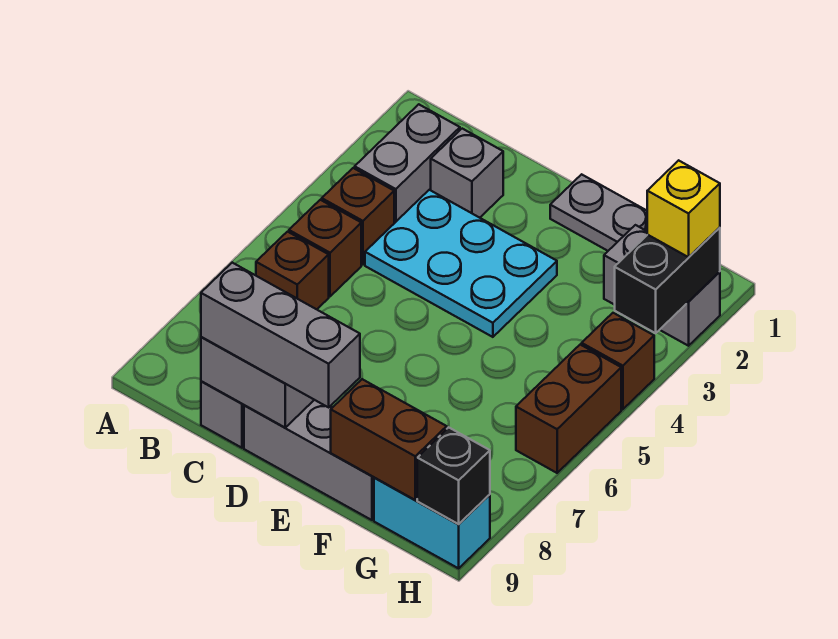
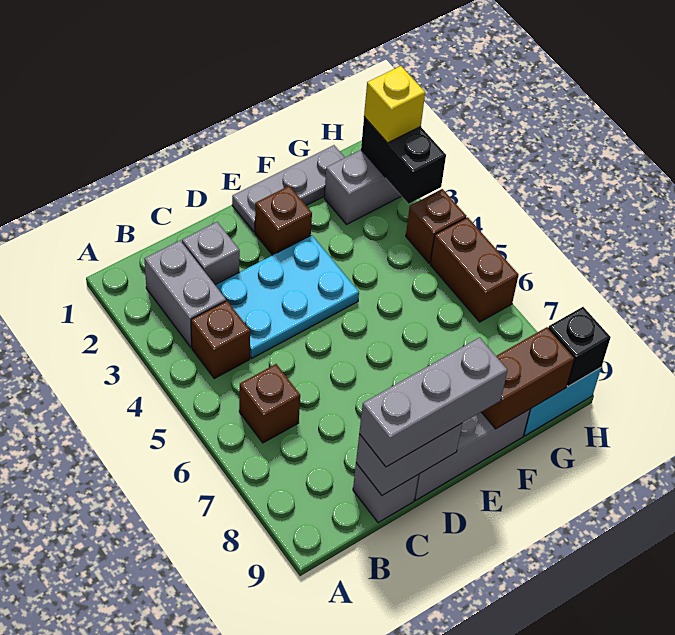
brown brick B5 level 1 -> brown brick E2 level 1

